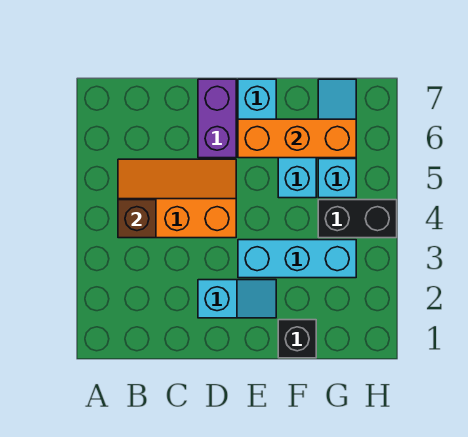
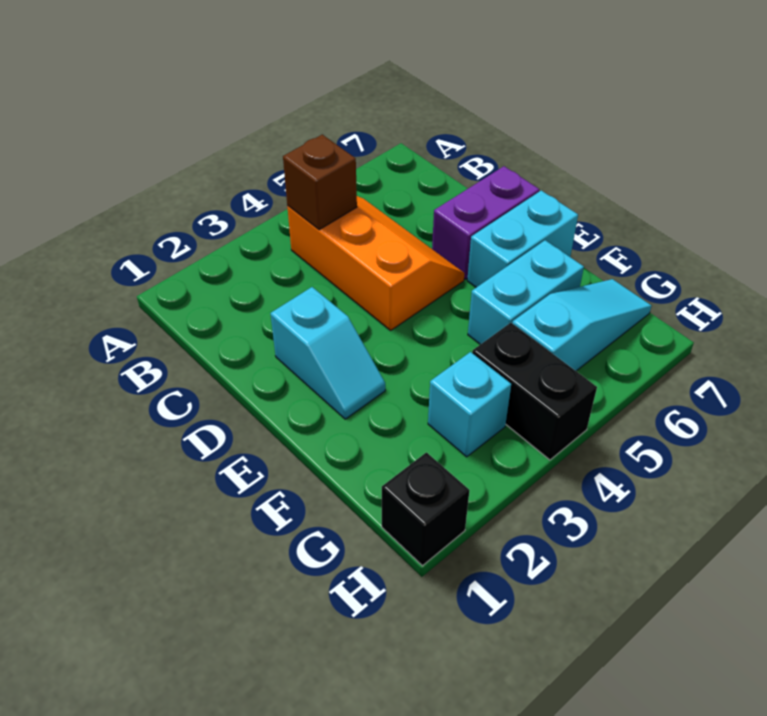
cyan brick E3:G3 level 1 -> cyan brick G3 level 1
orange brick E6:G6 level 2 -> none
black brick F1 level 1 -> black brick H1 level 1

